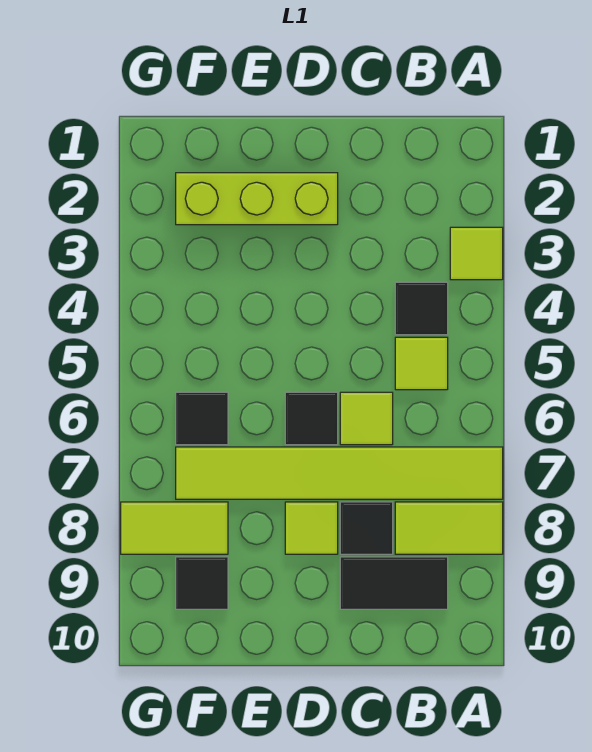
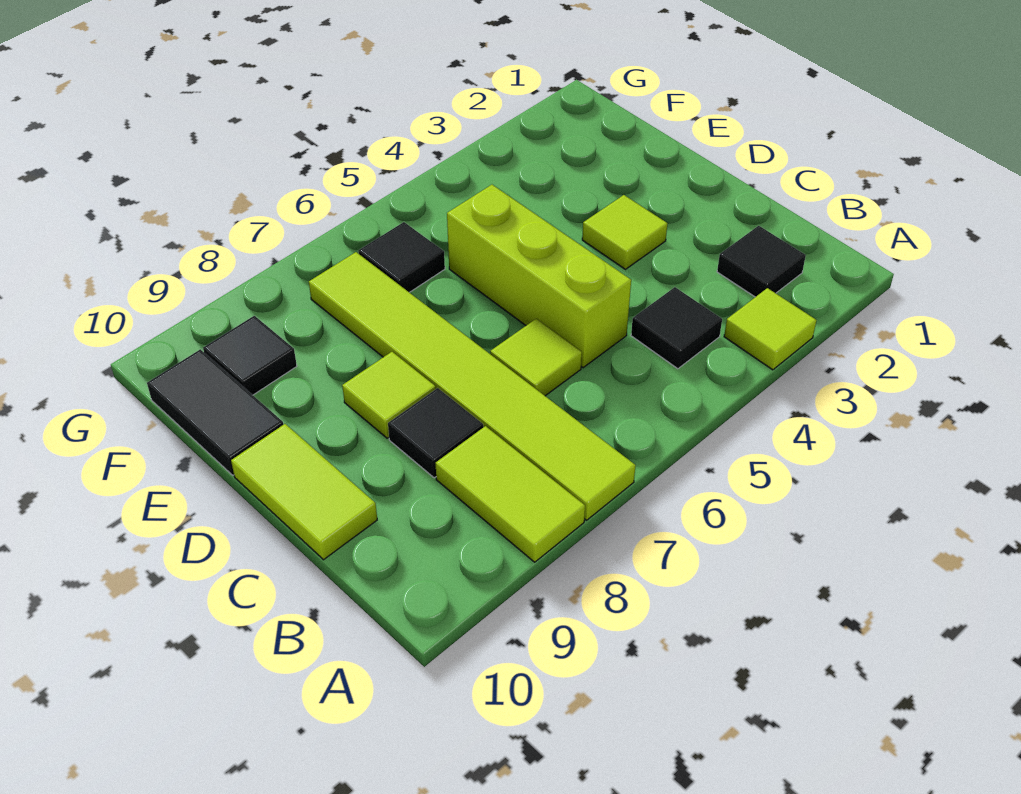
lime tile B5 level 1 -> lime tile D3 level 1
black tile B9:C9 level 1 -> black tile E10:F10 level 1
lime brick D2:F2 level 1 -> lime brick C5:E5 level 1
black tile D6 level 1 -> black tile B2 level 1
lime tile F8:G8 level 1 -> lime tile C10:D10 level 1

